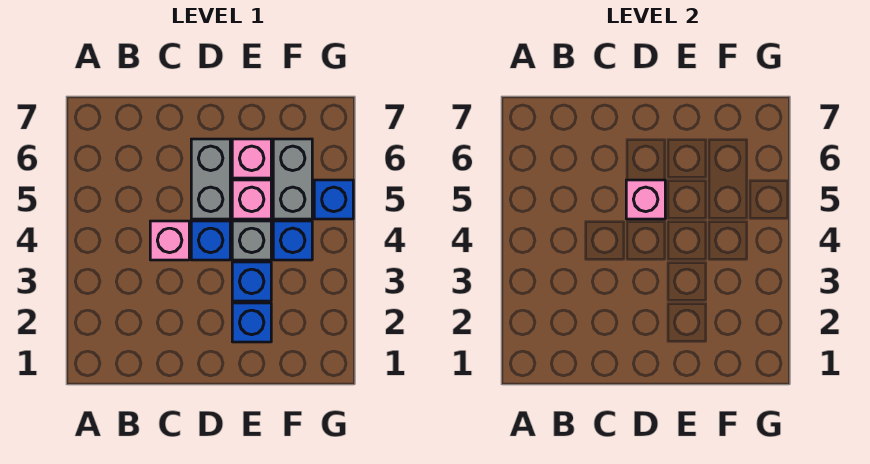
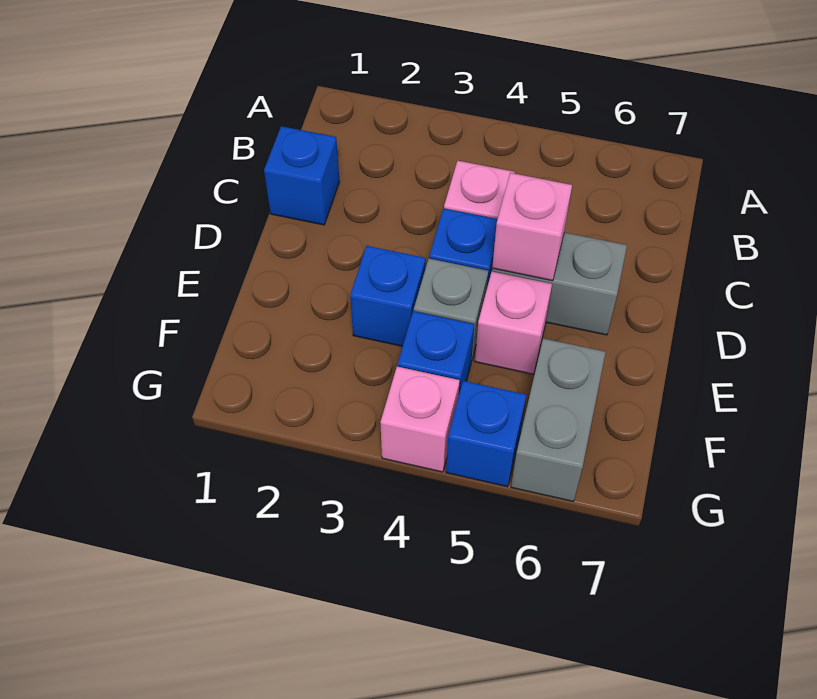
blue brick E2 level 1 -> blue brick C1 level 1
pink brick E6 level 1 -> pink brick G4 level 1
grey brick F5:F6 level 1 -> grey brick F6:G6 level 1

